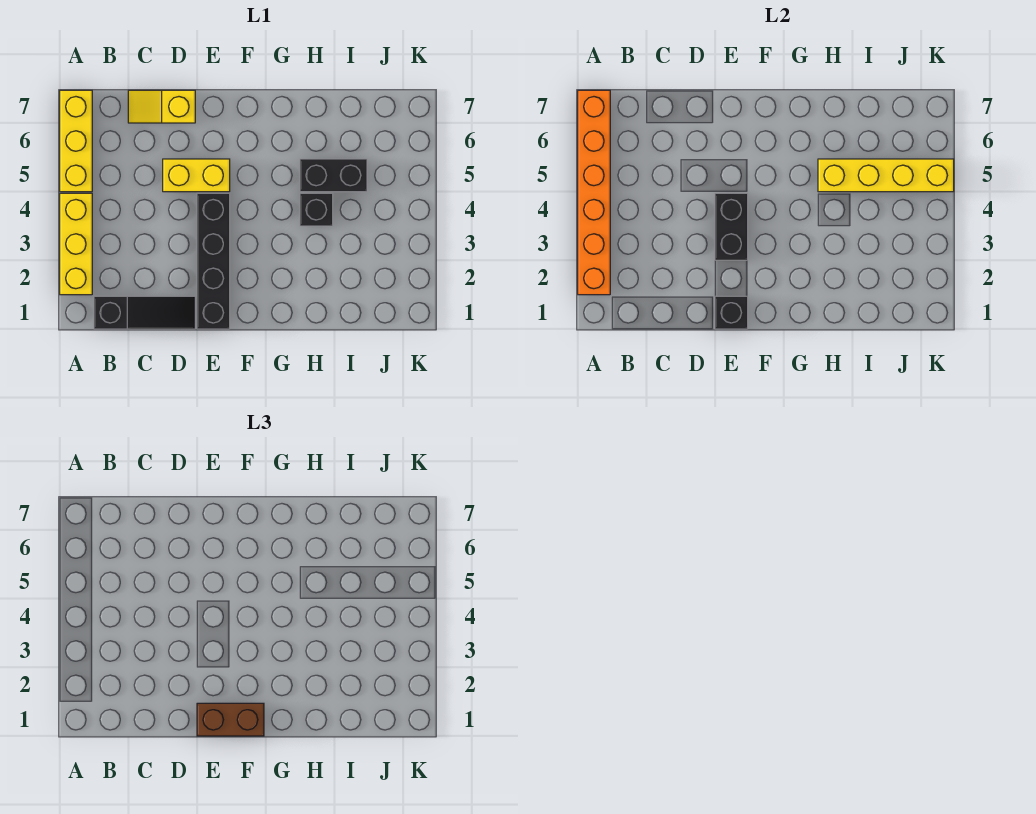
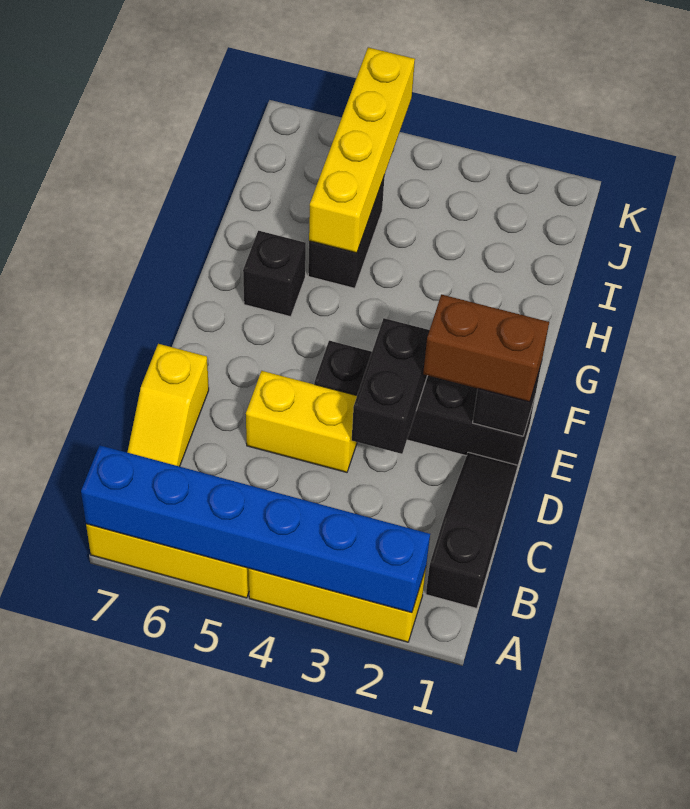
orange brick A2:A7 level 2 -> blue brick A2:A7 level 2
yellow brick D5:E5 level 1 -> yellow brick D4:D5 level 1
brown brick E1:F1 level 3 -> brown brick E1:E2 level 3
black brick E3:E4 level 2 -> black brick D3:E3 level 2
black brick H4 level 1 -> black brick G6 level 1

